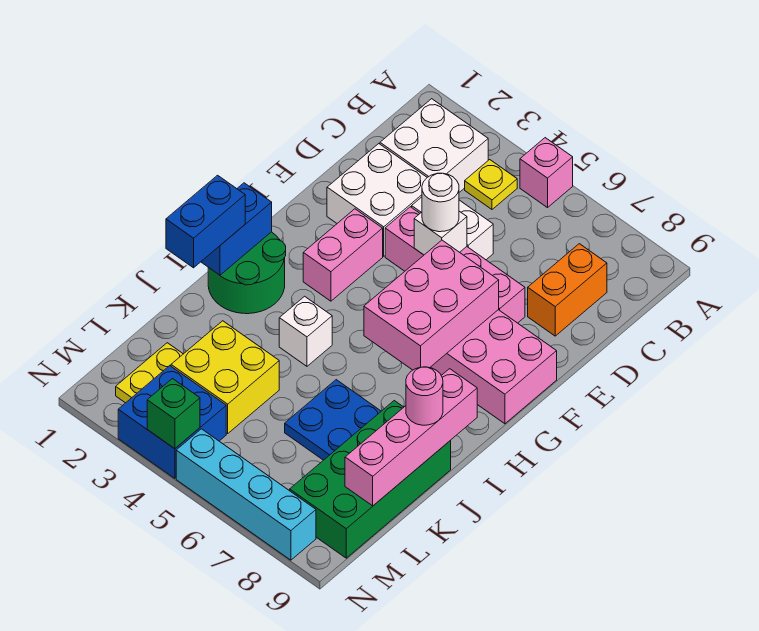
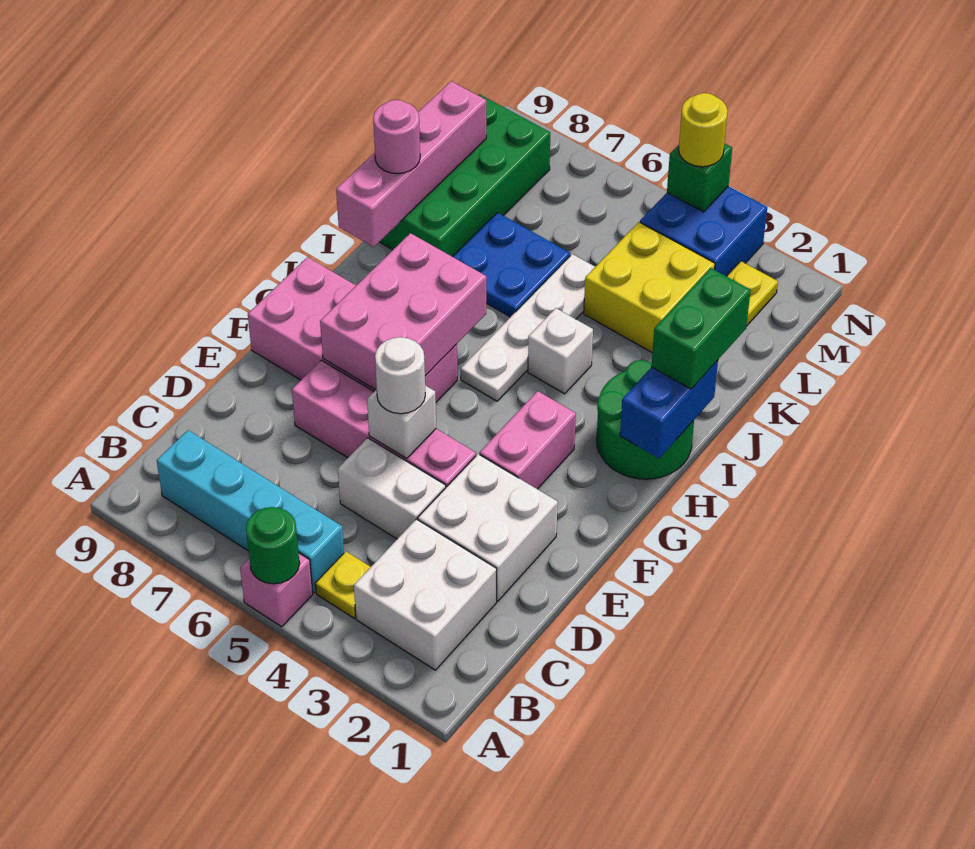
none -> green round brick A5 level 2
orange brick C8:D8 level 1 -> none
none -> white plate H5:K5 level 1
blue brick I1:J1 level 3 -> green brick I1:J1 level 3
none -> yellow round brick N4 level 3
cyan brick N5:N8 level 1 -> cyan brick B5:B8 level 1

